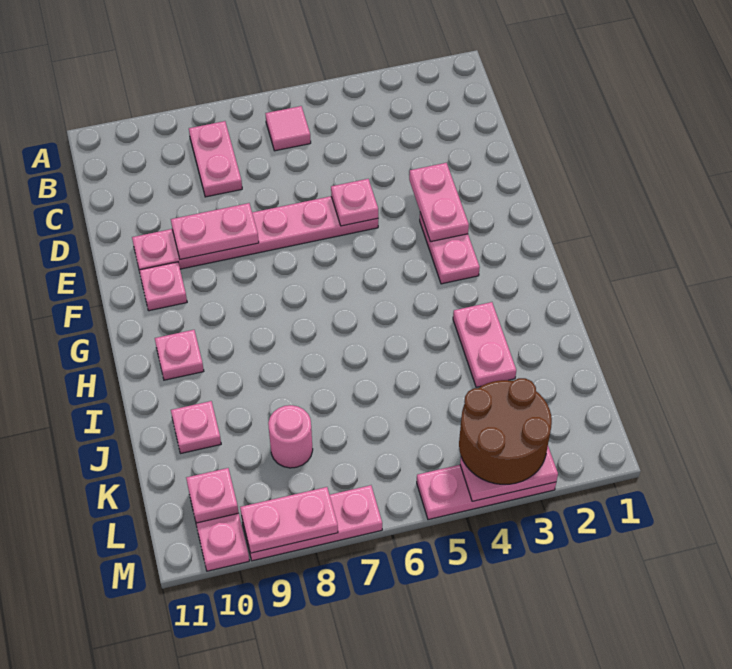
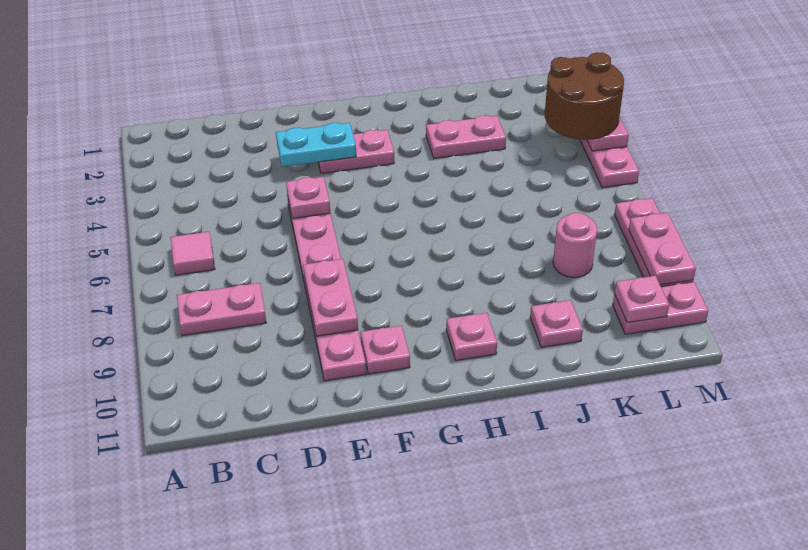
pink plate E3:F3 level 2 -> cyan plate E3:F3 level 2

